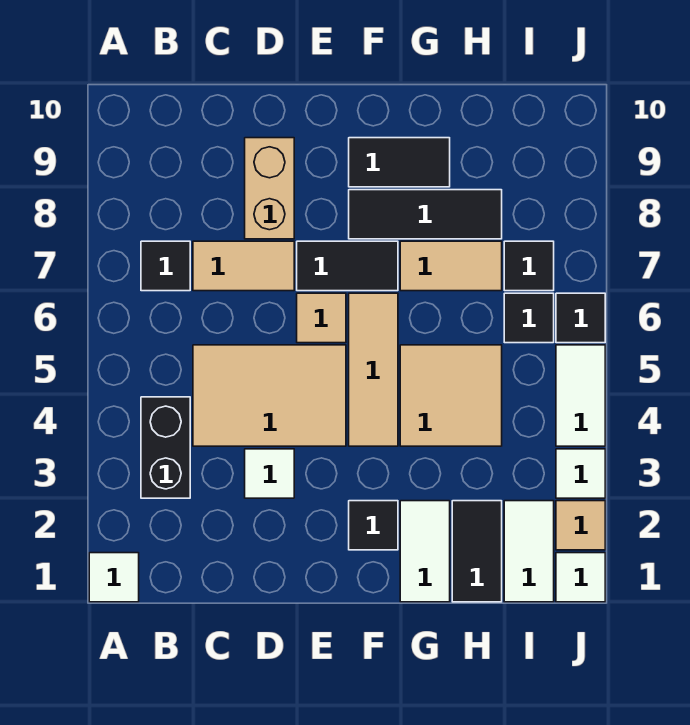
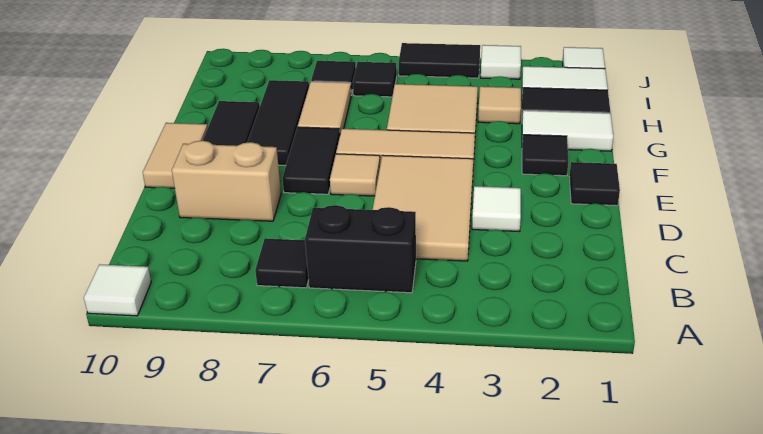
white tile A1 level 1 -> white tile A10 level 1
black brick B3:B4 level 1 -> black brick B5:B6 level 1
tan tile C7:D7 level 1 -> tan tile E10:F10 level 1
tan tile J2 level 1 -> tan tile H3 level 1
white tile J4:J5 level 1 -> black tile J4:J5 level 1
black tile J6 level 1 -> black tile E1 level 1

